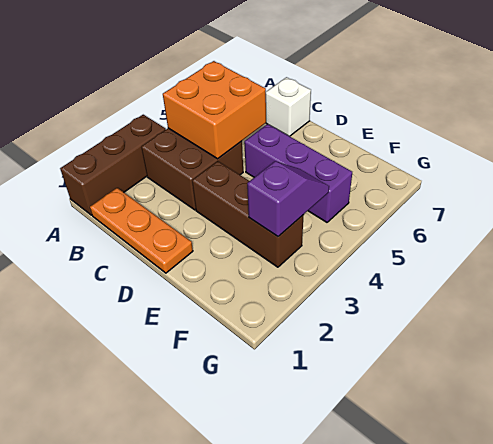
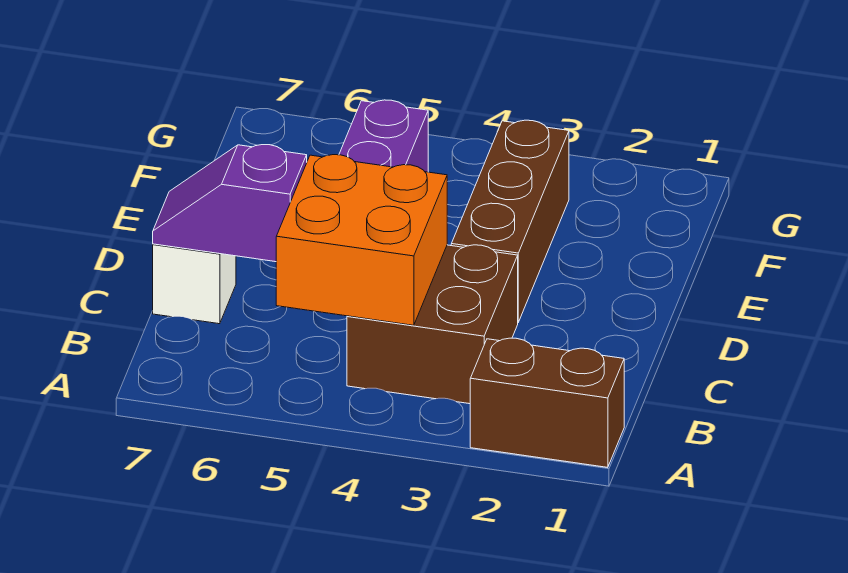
brown brick A1:A3 level 1 -> brown brick A1:A2 level 1
orange plate B1:D1 level 1 -> none
purple slope F3:F4 level 2 top 3 -> purple slope C6:C7 level 2 top 6

